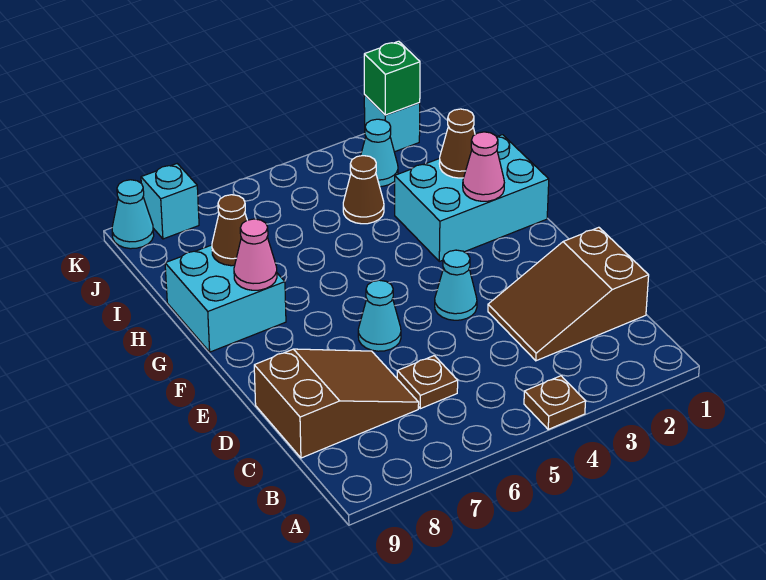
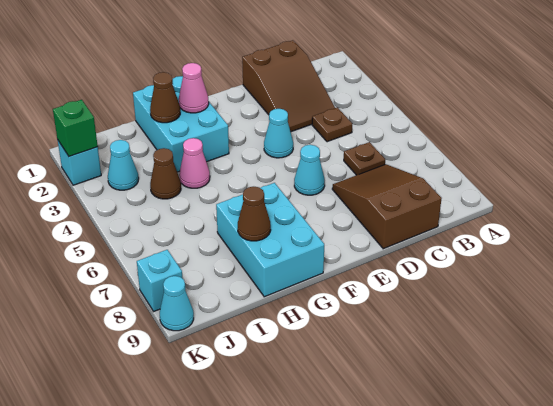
brown plate A4 level 1 -> brown plate C4 level 1
cyan brick G8:H9 level 1 -> cyan brick G7:H9 level 1
pink cone G8 level 2 -> pink cone H4 level 1

